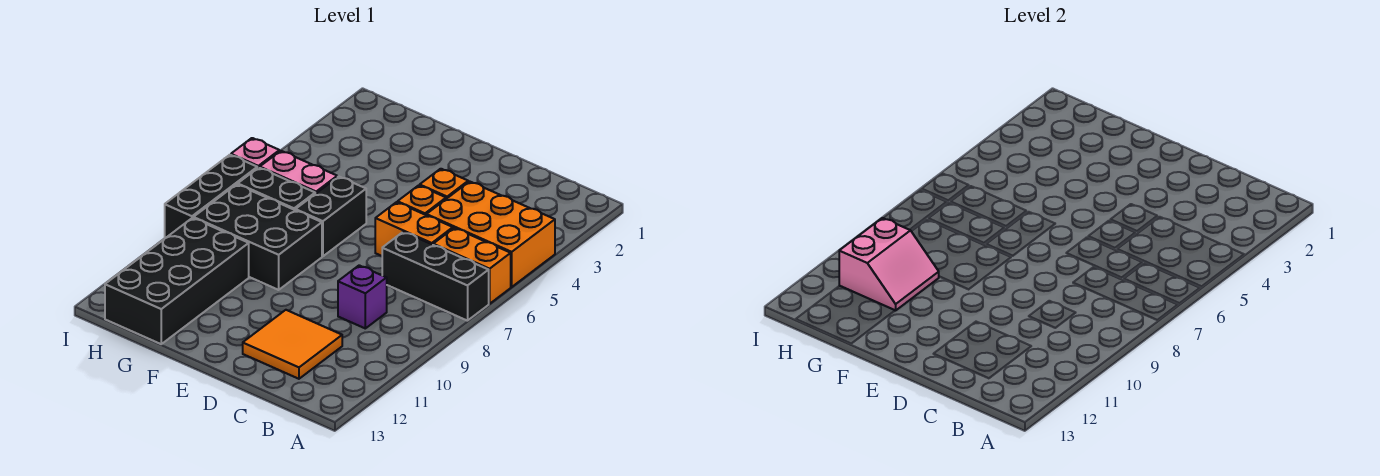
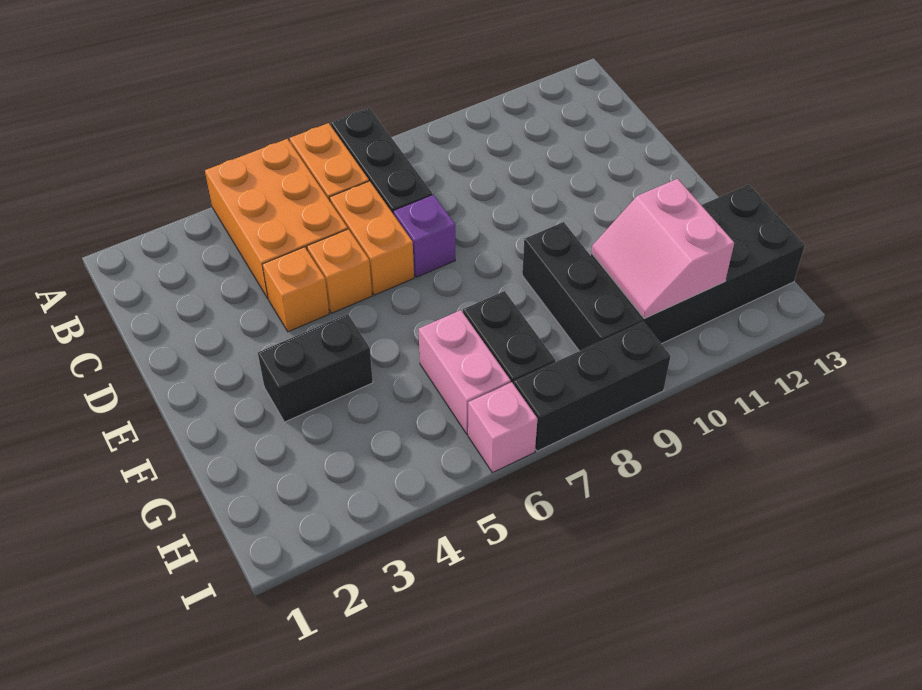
purple brick C9 level 1 -> purple brick D7 level 1
orange tile C11:D12 level 1 -> none
black brick F6:F7 level 1 -> black brick F3:F4 level 1
black brick F8:H9 level 1 -> black brick F9:H9 level 1
pink slope G10:H11 level 2 top H -> pink slope G10:H11 level 2 top 11

